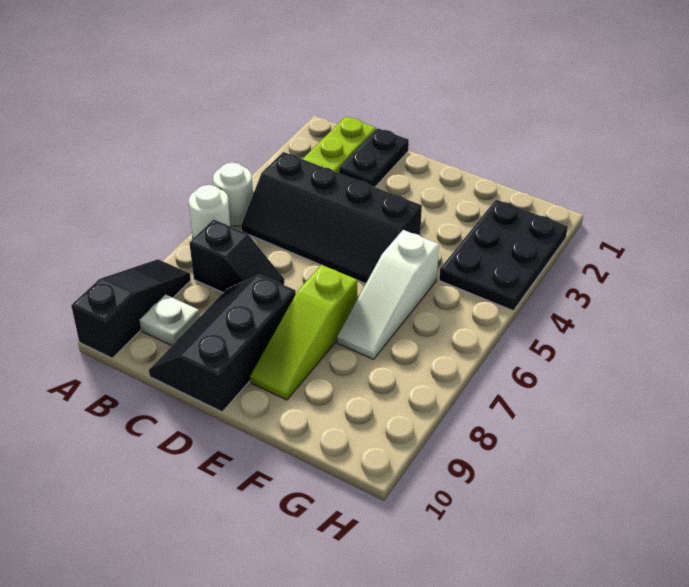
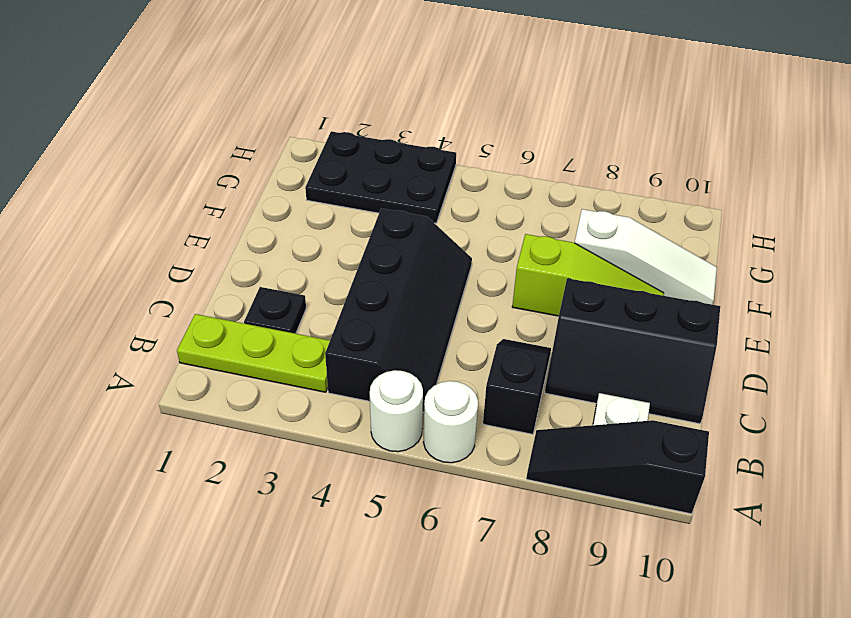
black plate C1:C2 level 1 -> black plate C2 level 1
white slope F5:F7 level 1 top 5 -> white slope F8:F10 level 1 top 8

